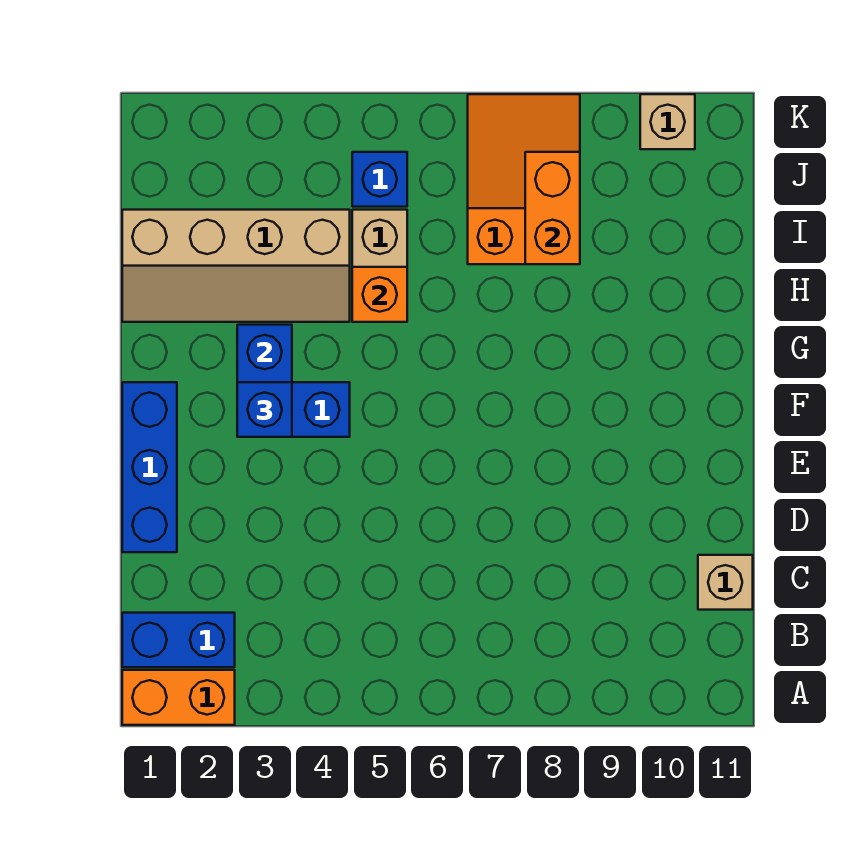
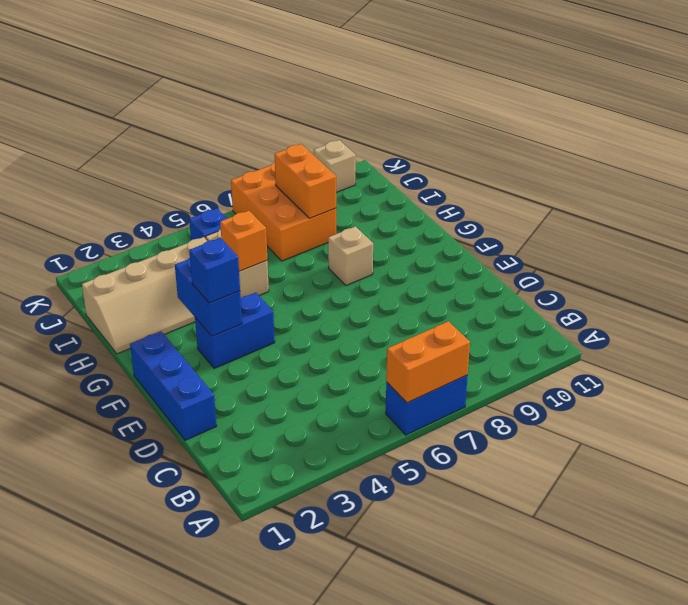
orange brick A1:A2 level 1 -> orange brick A6:A7 level 2
blue brick B1:B2 level 1 -> blue brick A6:A7 level 1
tan brick C11 level 1 -> tan brick G8 level 1
orange slope I7:K8 level 1 top I -> orange brick I7:K8 level 1

